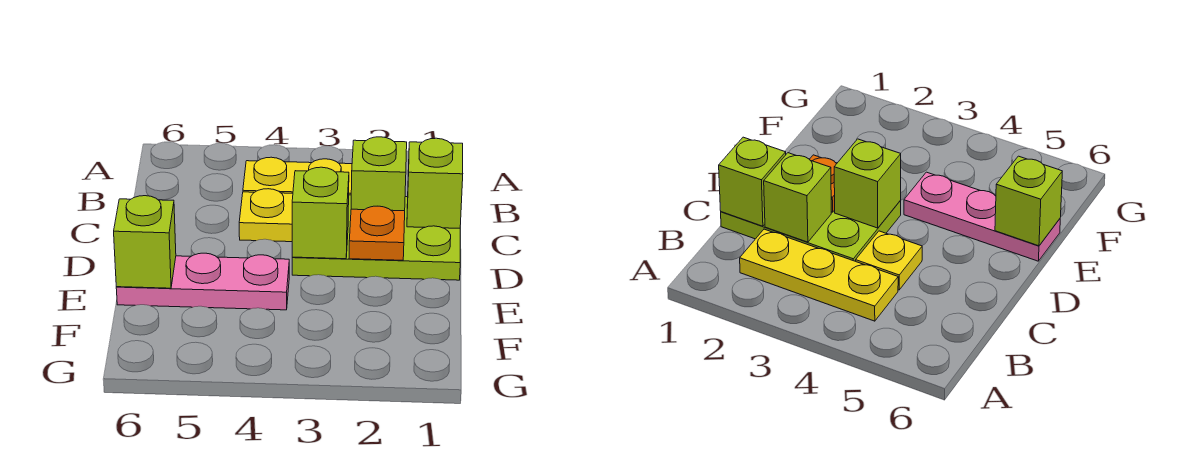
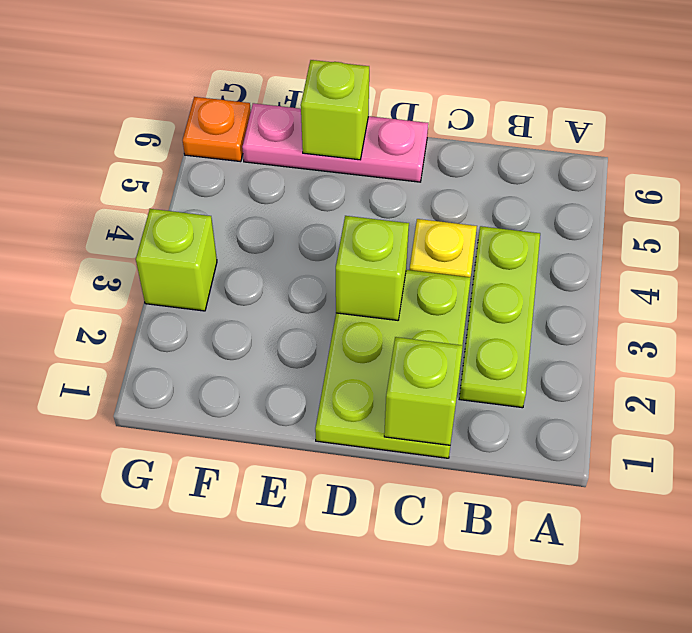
yellow plate B2:B4 level 1 -> lime plate B2:B4 level 1
lime brick C2 level 2 -> lime brick G3 level 1
orange plate D2 level 2 -> orange plate G6 level 1
pink plate E4:E6 level 1 -> pink plate D6:F6 level 1

